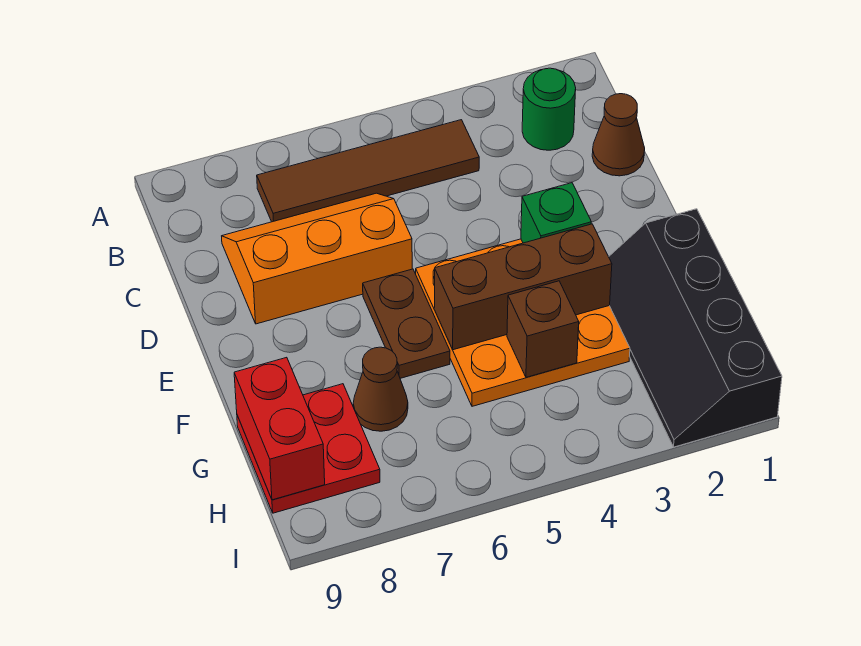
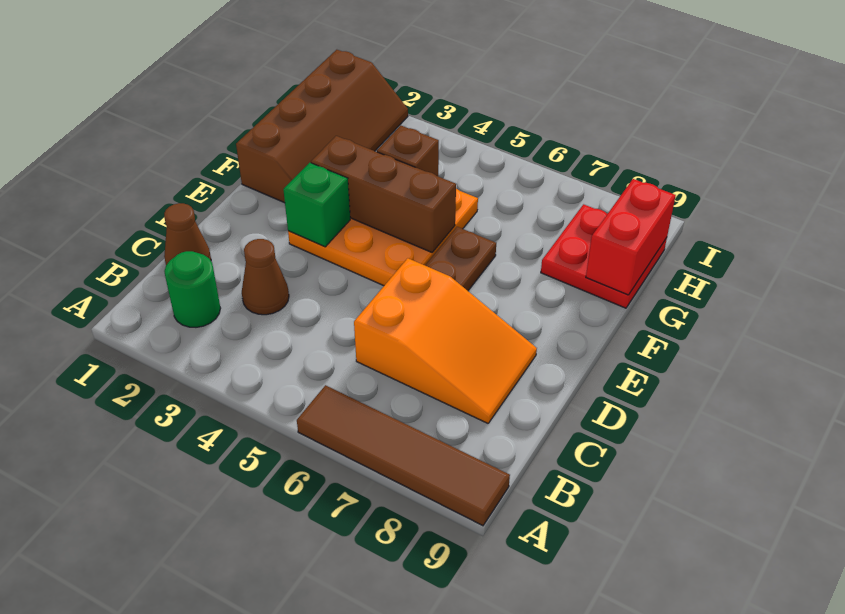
brown tile B4:B7 level 1 -> brown tile A6:A9 level 1
orange slope C6:D8 level 1 top D -> orange slope C6:D8 level 1 top 6
black slope F1:I2 level 1 top 1 -> brown slope F1:I2 level 1 top 1
brown cone G7 level 1 -> brown cone C3 level 1

